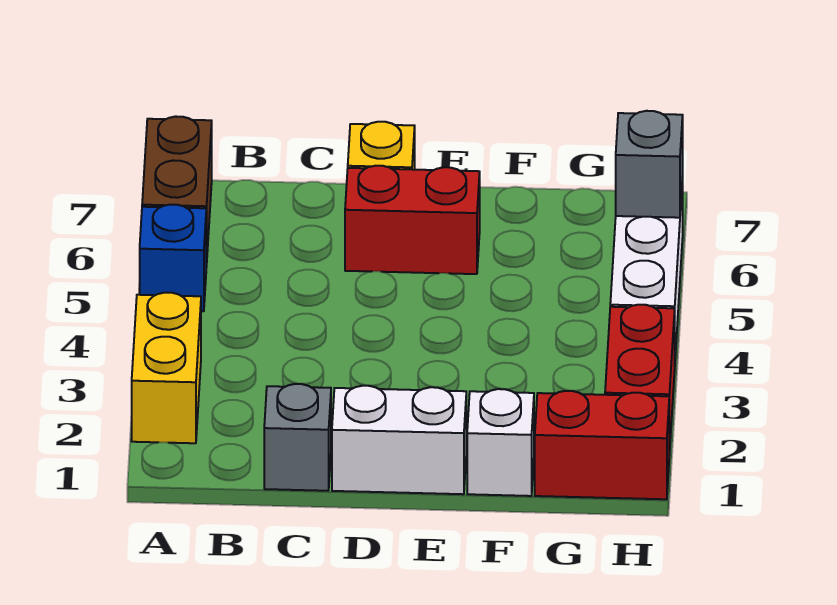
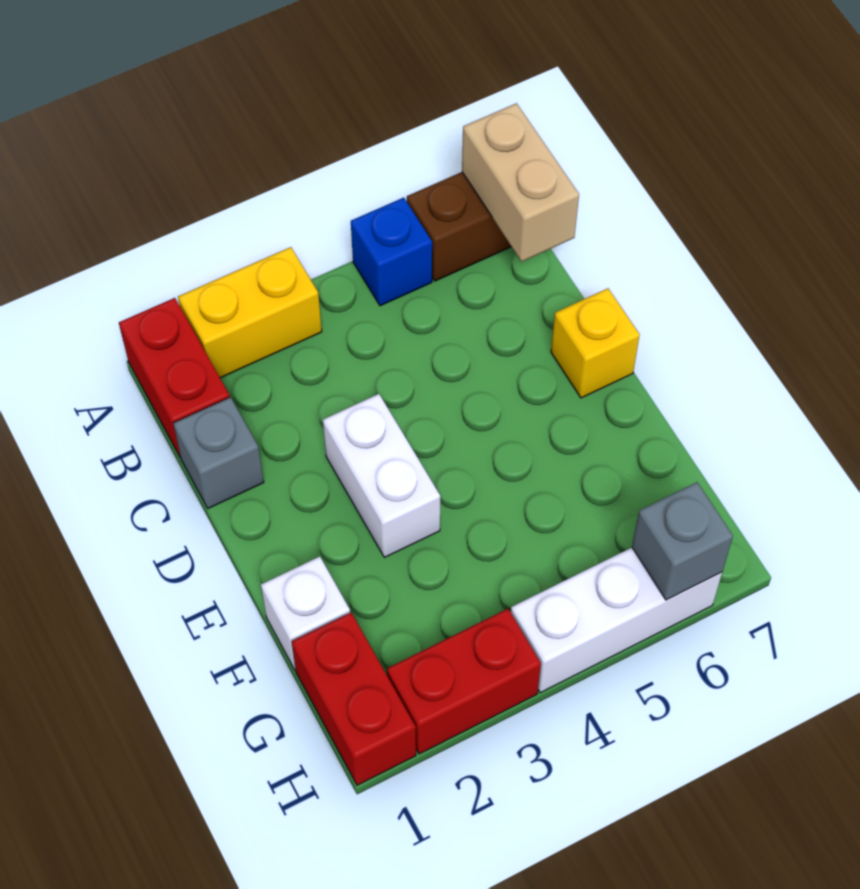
none -> tan brick A7:B7 level 2
white brick D1:E1 level 1 -> white brick D3:E3 level 1
red brick D6:E6 level 1 -> red brick A1:B1 level 1

